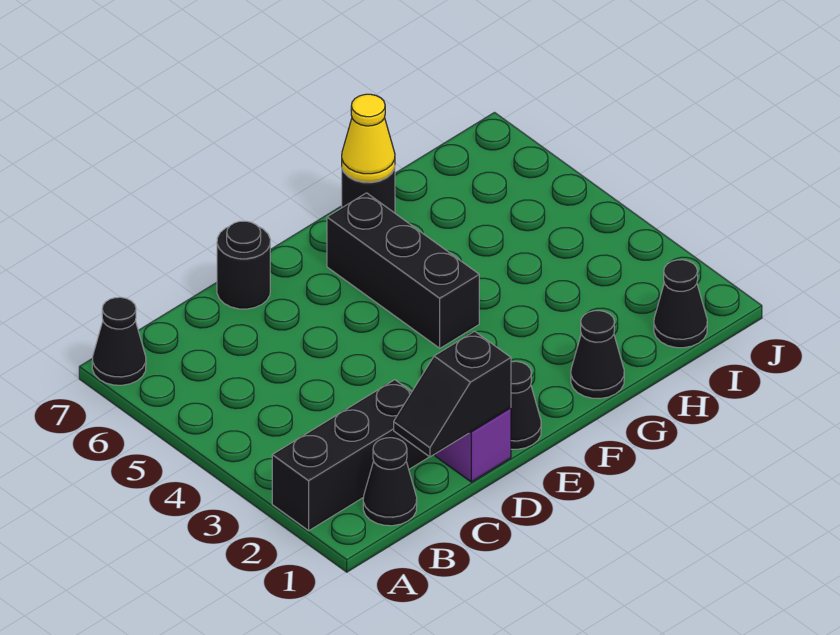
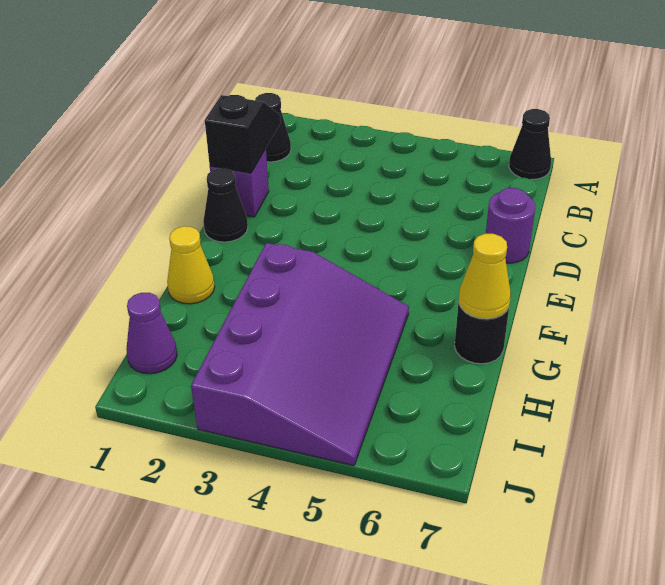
black brick A2:C2 level 1 -> none
black round brick D7 level 1 -> purple round brick D7 level 1
black brick F4:F6 level 1 -> none
black cone G1 level 1 -> yellow cone G1 level 1
none -> purple slope G3:J5 level 1 top 3
black cone I1 level 1 -> purple cone I1 level 1

